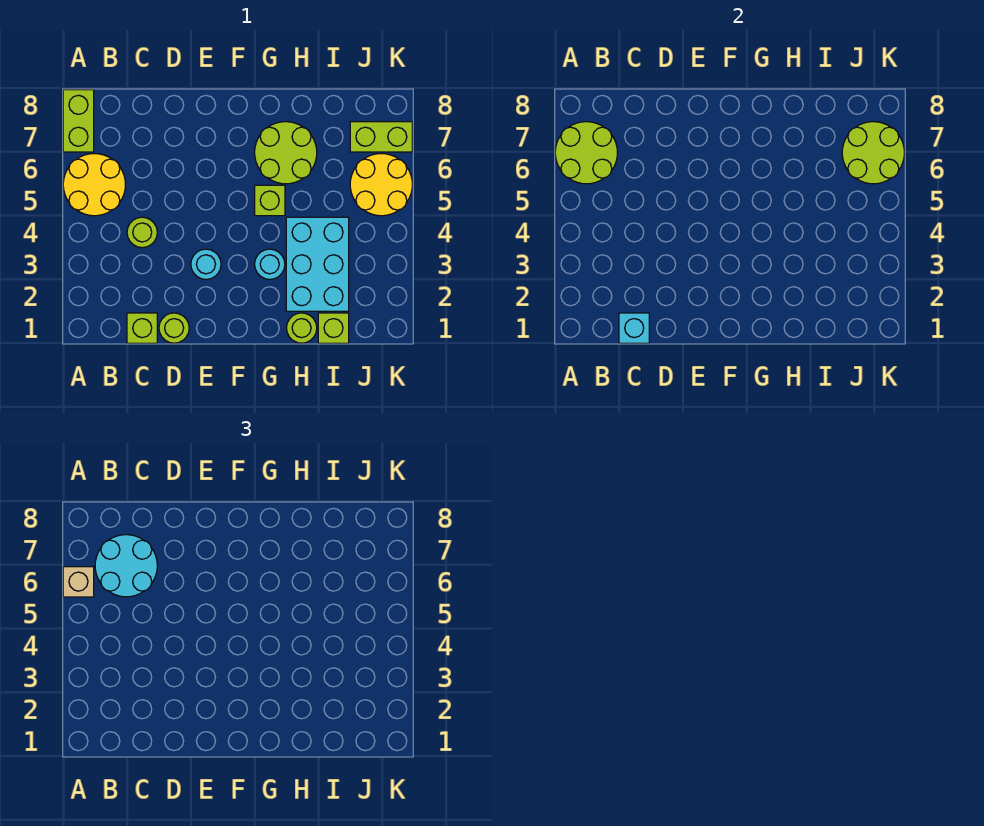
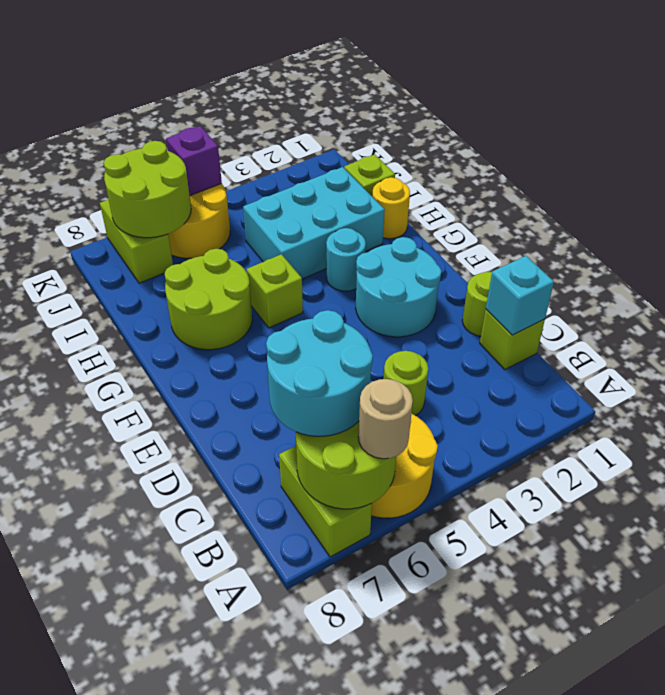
tan brick A6 level 3 -> tan round brick A6 level 3
lime brick A7:A8 level 1 -> lime brick A7:B7 level 1
cyan round brick E3 level 1 -> cyan round brick E2:F3 level 1
lime round brick H1 level 1 -> yellow round brick H1 level 1
none -> purple brick K5 level 2

